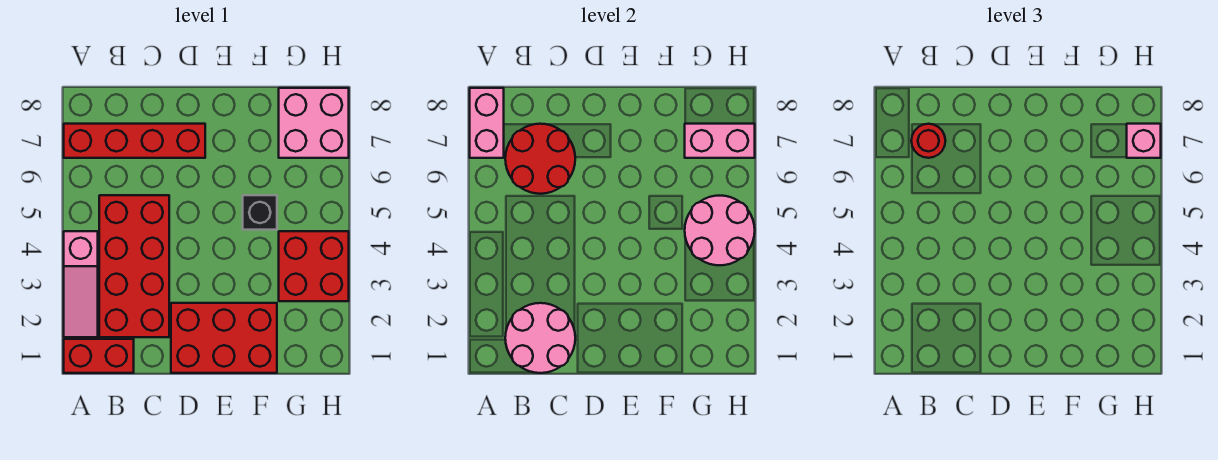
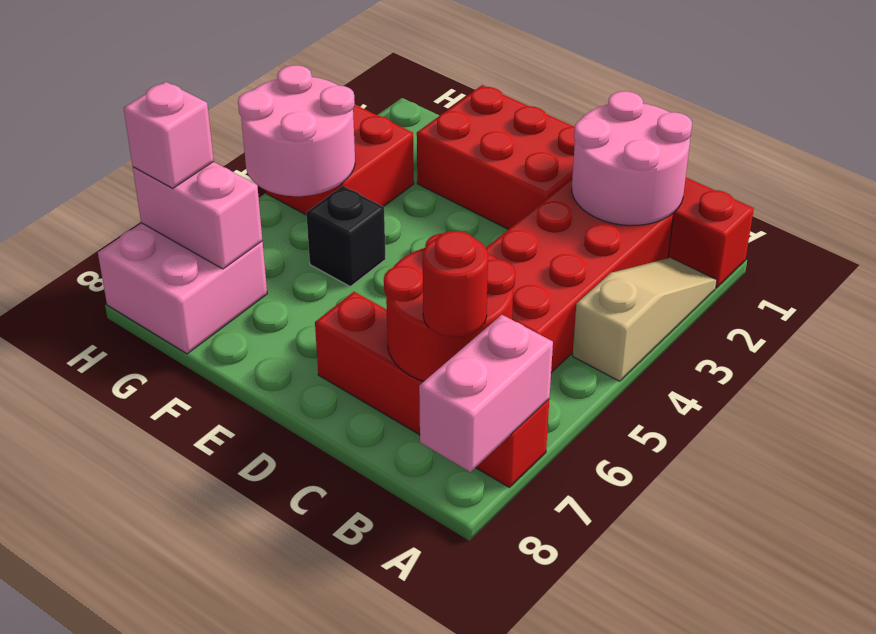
pink slope A2:A4 level 1 top 4 -> tan slope A2:A4 level 1 top 4

